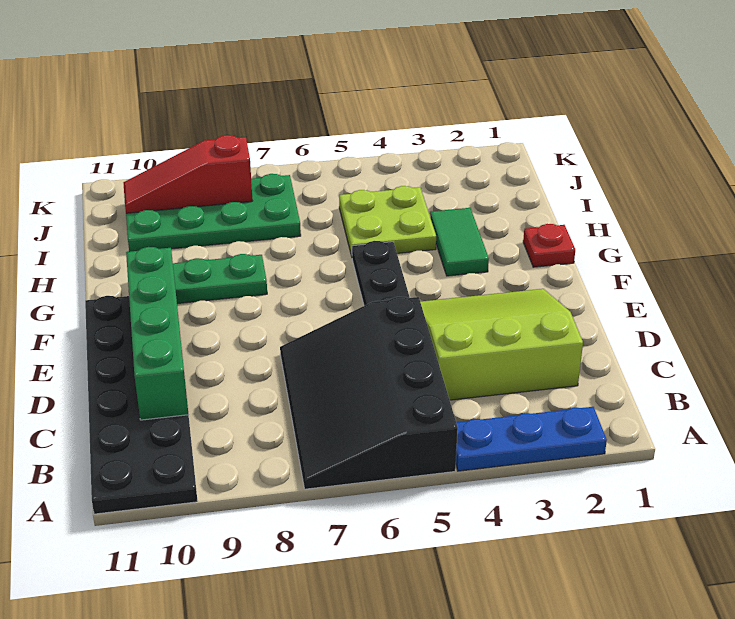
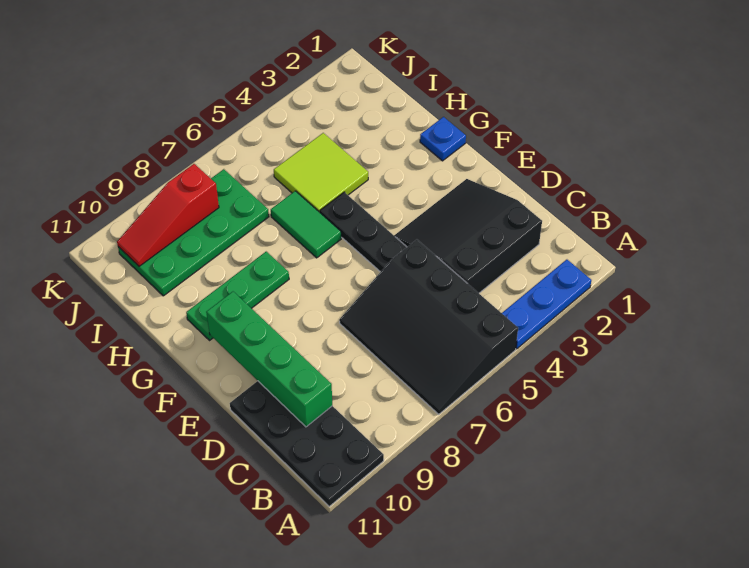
black plate A10:F11 level 1 -> black plate A10:D11 level 1
lime slope C2:E4 level 1 top C -> black slope C2:E4 level 1 top C
red plate G1 level 1 -> blue plate G1 level 1
green tile G3:H3 level 1 -> green tile G6:H6 level 1
lime plate H4:I5 level 1 -> lime tile H4:I5 level 1

